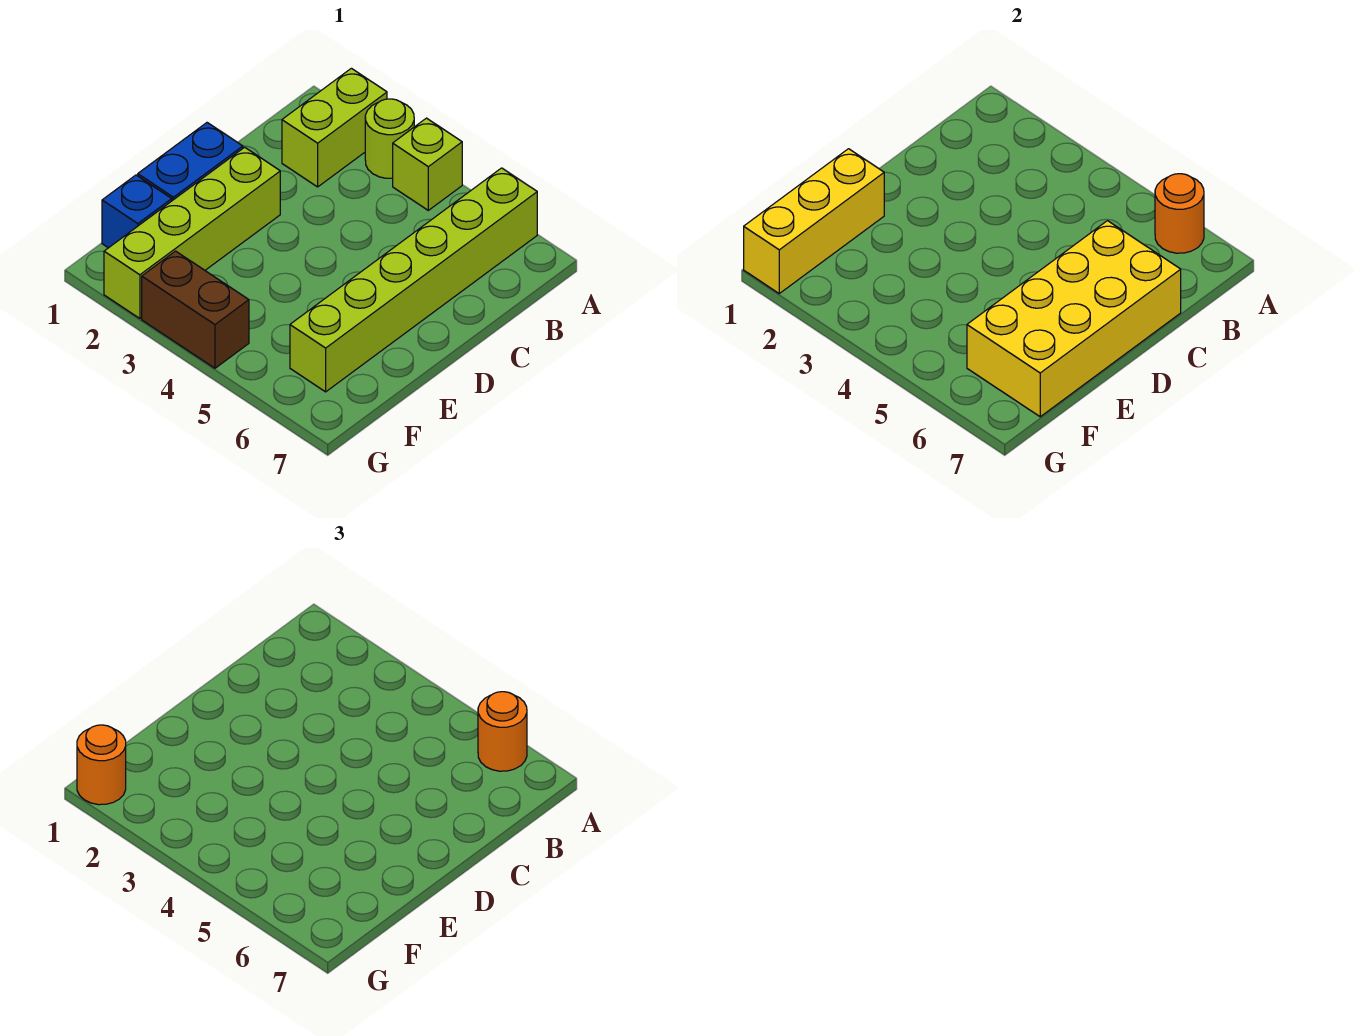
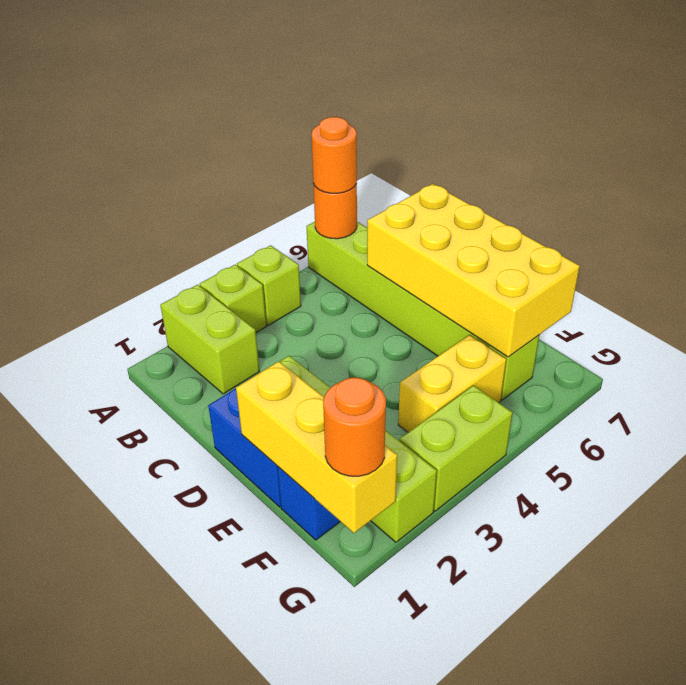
lime round brick A3 level 1 -> lime brick A3 level 1
none -> yellow brick F4:F5 level 1
brown brick G3:G4 level 1 -> lime brick G3:G4 level 1

